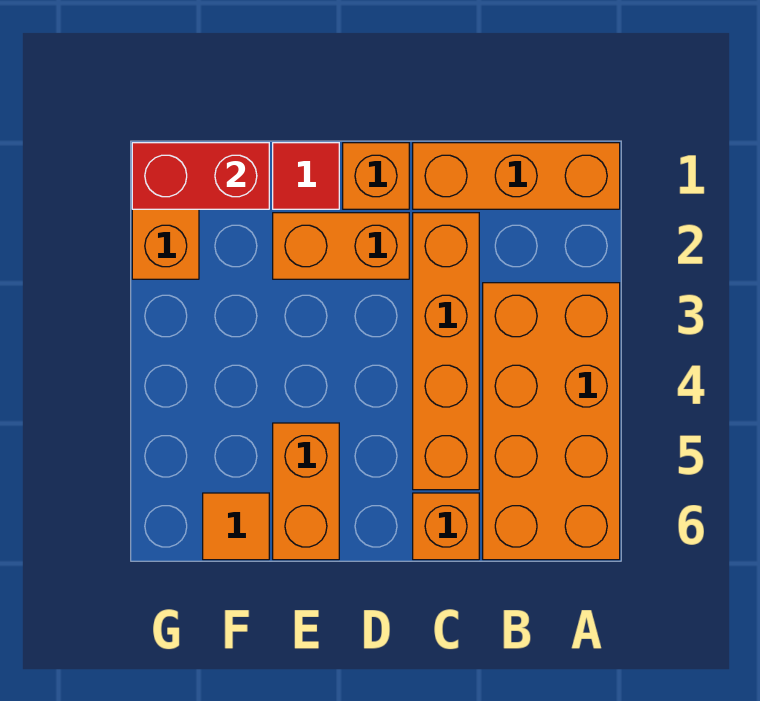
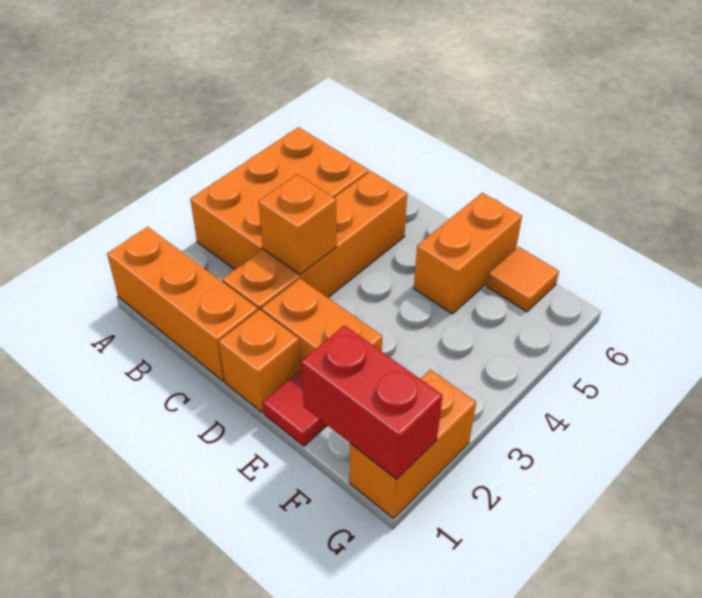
orange brick A3:B6 level 1 -> orange brick A3:B5 level 1
orange brick C6 level 1 -> orange brick C3 level 2

